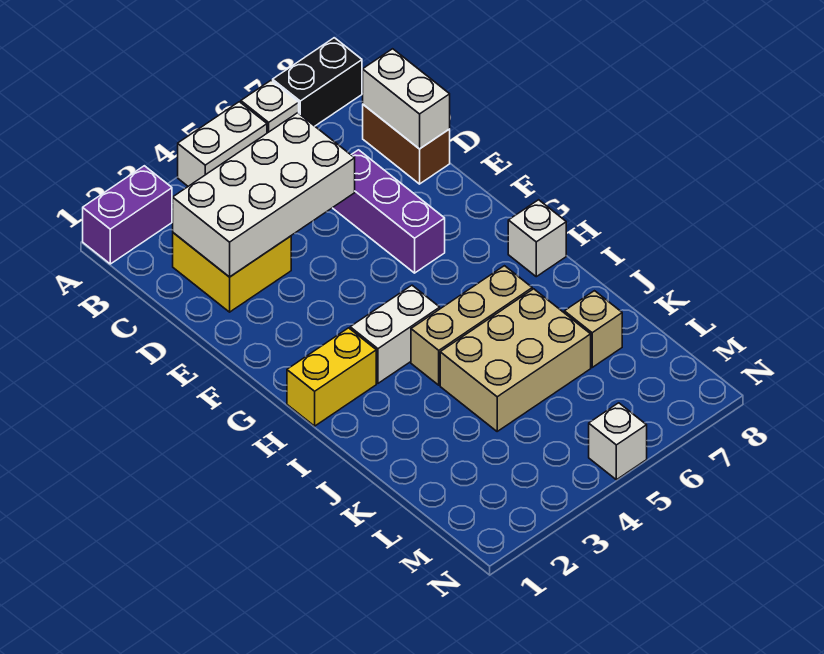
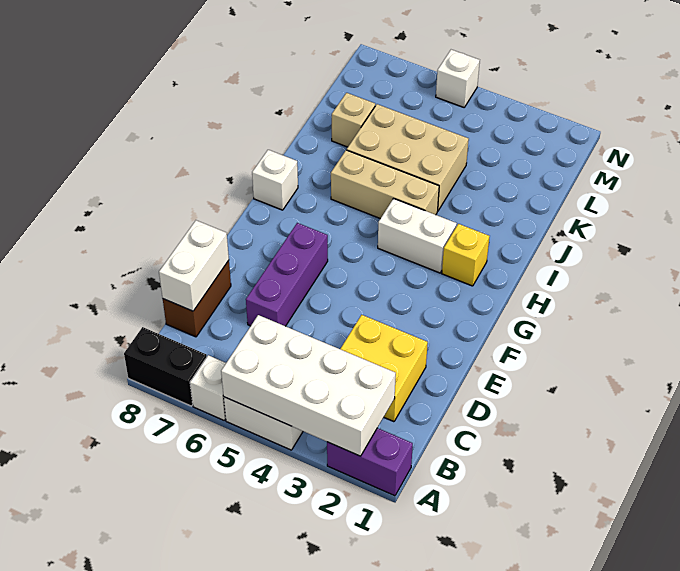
white brick C2:D5 level 2 -> white brick A2:B5 level 2
yellow brick H1:H2 level 1 -> yellow brick H2 level 1

